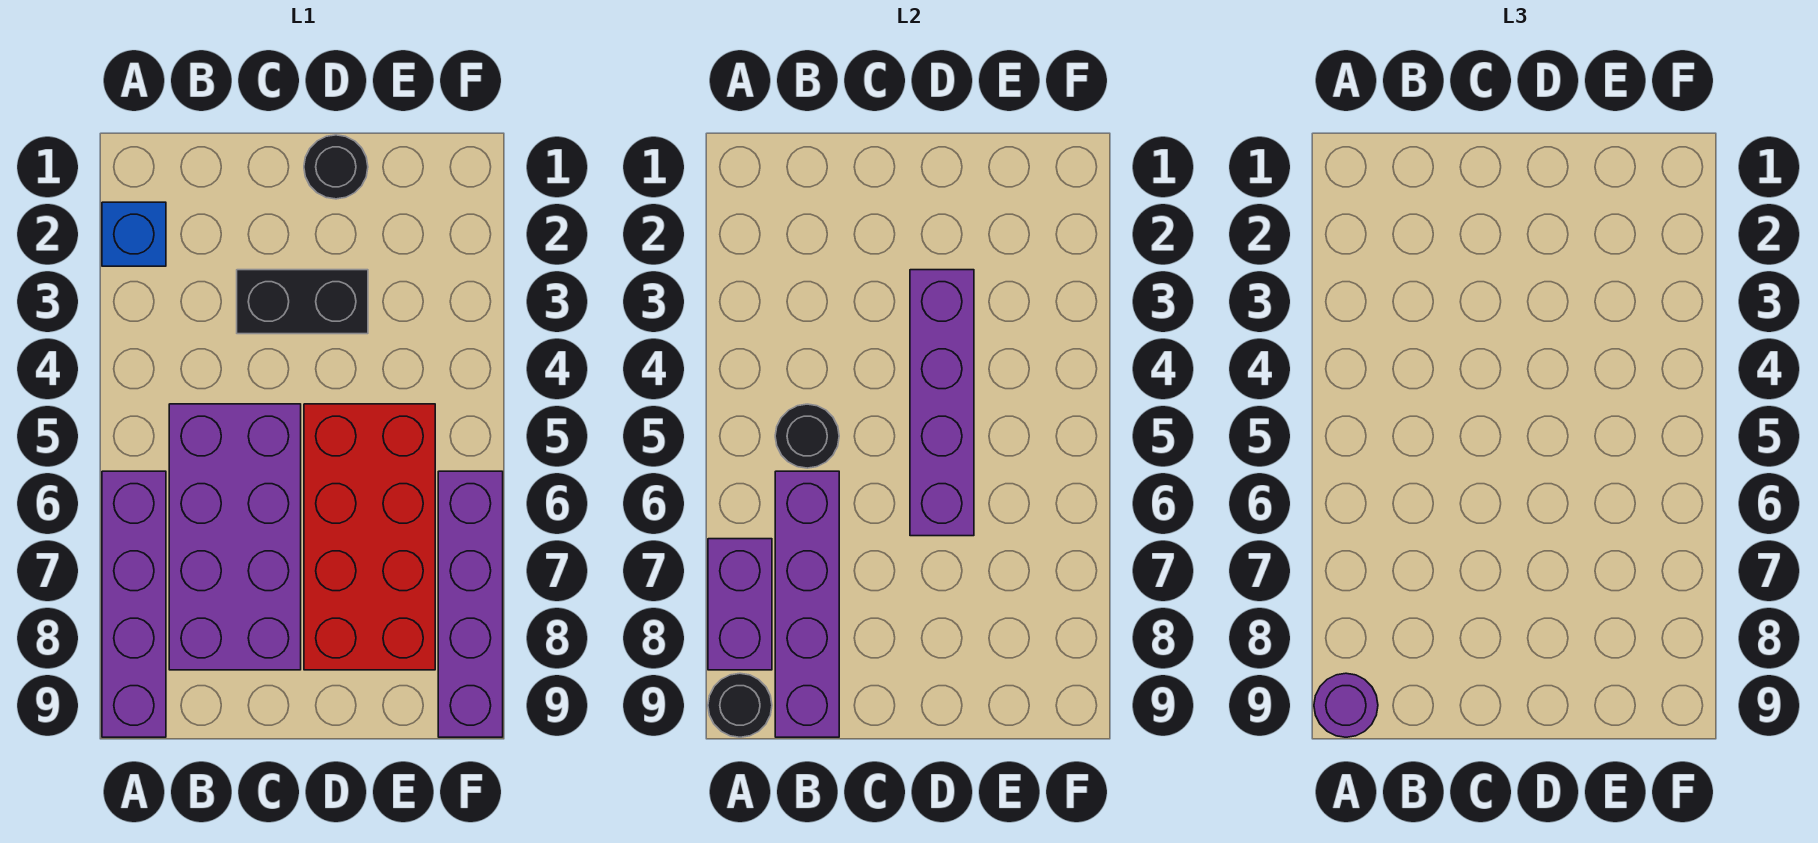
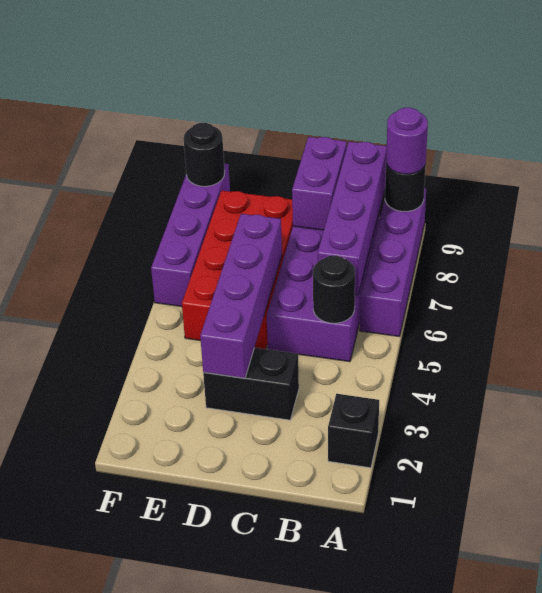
blue brick A2 level 1 -> black brick A2 level 1
purple brick A7:A8 level 2 -> purple brick C8:C9 level 2
black round brick D1 level 1 -> black round brick F9 level 2

